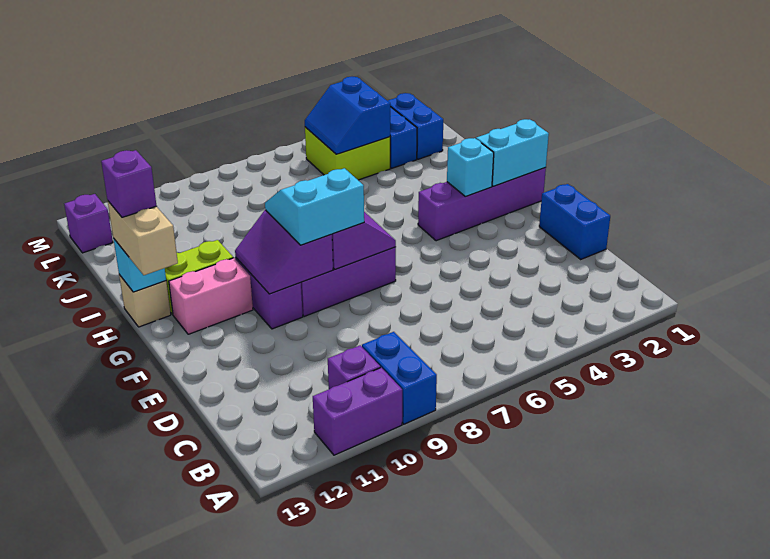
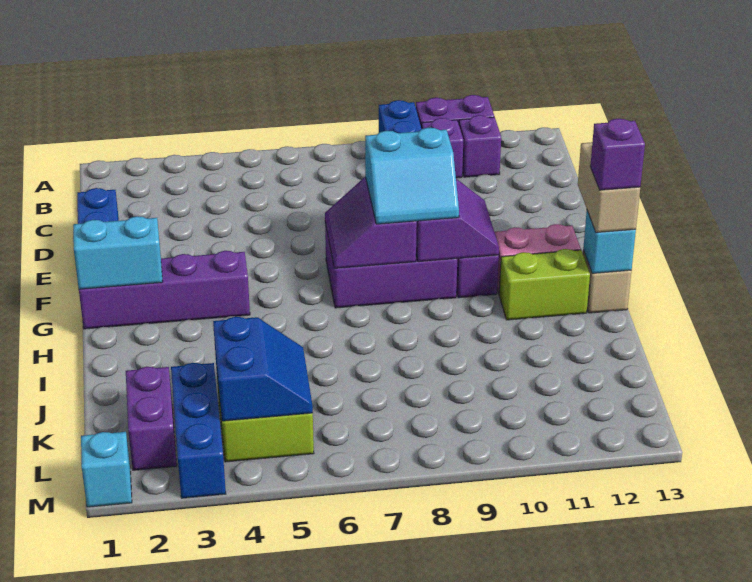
cyan brick G3 level 2 -> cyan brick M1 level 1
blue brick K2:L2 level 1 -> purple brick K2:L2 level 1
purple brick L13 level 1 -> purple brick B11 level 1

